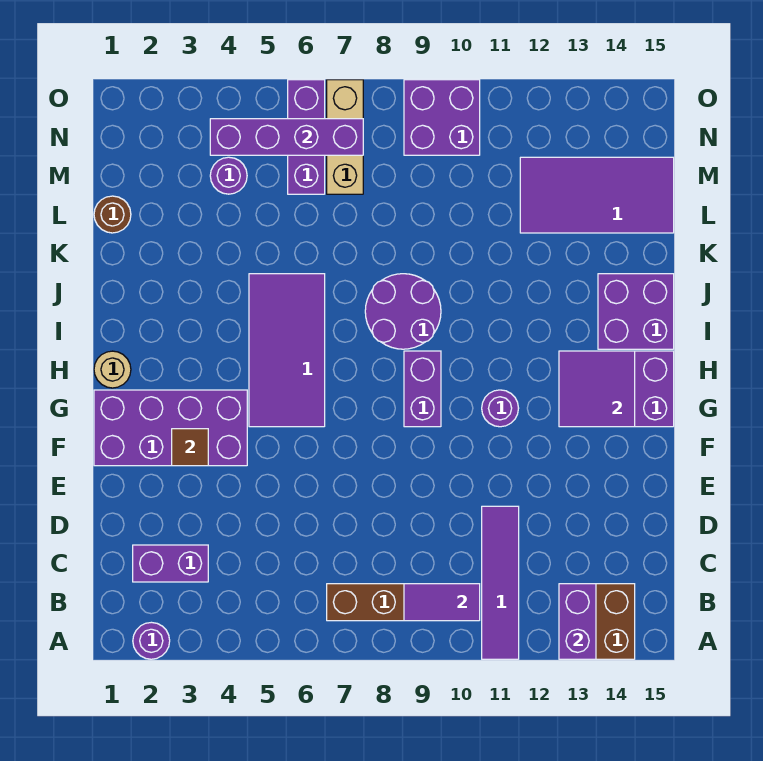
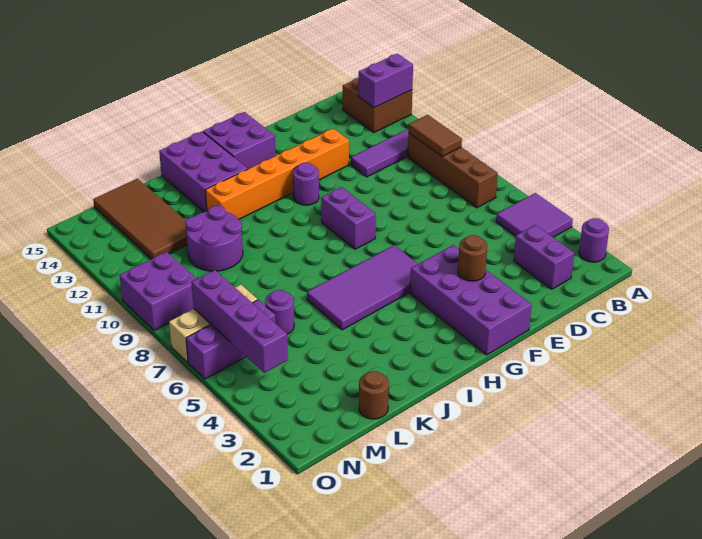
purple tile B9:B10 level 2 -> brown tile B9:B10 level 2
none -> orange brick E12:J12 level 1
brown tile F3 level 2 -> brown round brick F3 level 2
purple brick G9:H9 level 1 -> purple brick G8:G9 level 1
purple tile G13:H14 level 2 -> purple tile A4:B5 level 1
tan round brick H1 level 1 -> none
purple round brick I8:J9 level 1 -> purple round brick K10:L11 level 1
purple brick I14:J15 level 1 -> purple brick I13:J15 level 1
purple tile L12:M15 level 1 -> brown tile L12:M15 level 1
purple round brick M4 level 1 -> purple round brick L6 level 1

